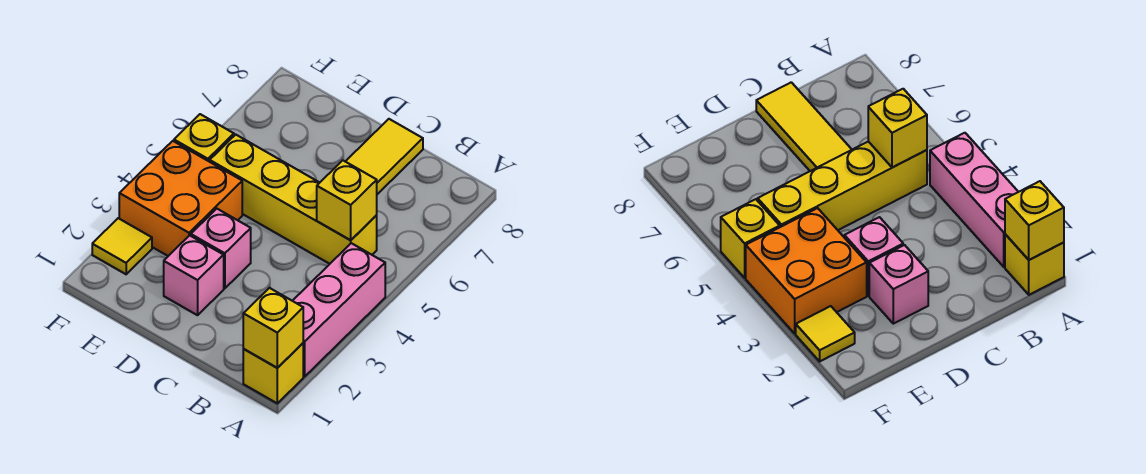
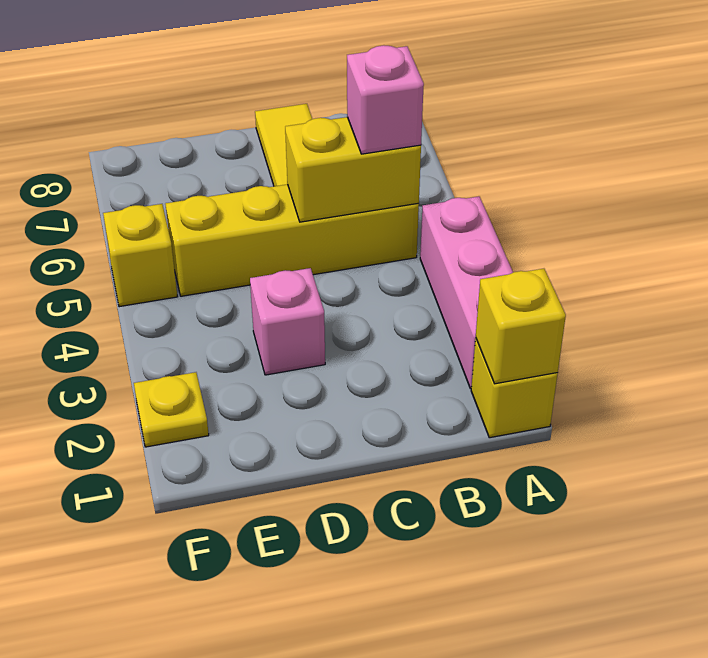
yellow brick B5 level 2 -> yellow brick B5:C5 level 2
pink brick D2 level 1 -> pink brick B5 level 3
orange brick E3:F4 level 1 -> none
yellow tile F2 level 1 -> yellow plate F2 level 1

